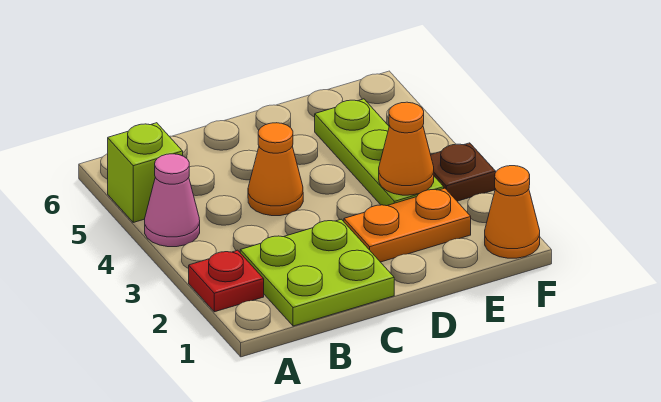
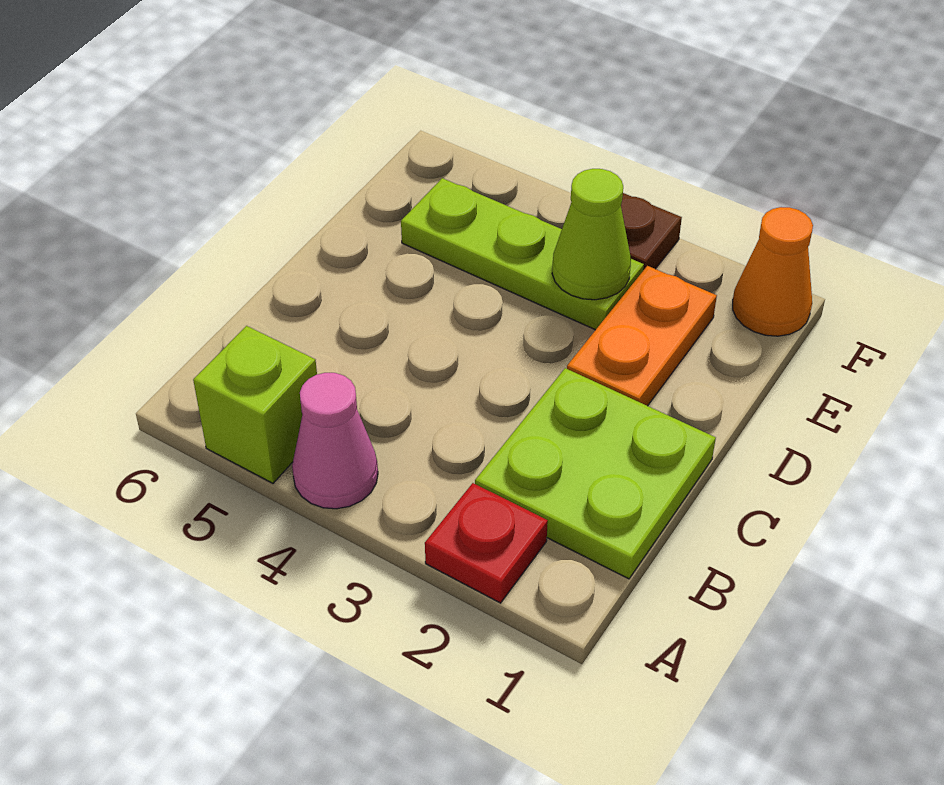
orange cone C4 level 1 -> none
orange cone E3 level 2 -> lime cone E3 level 2

